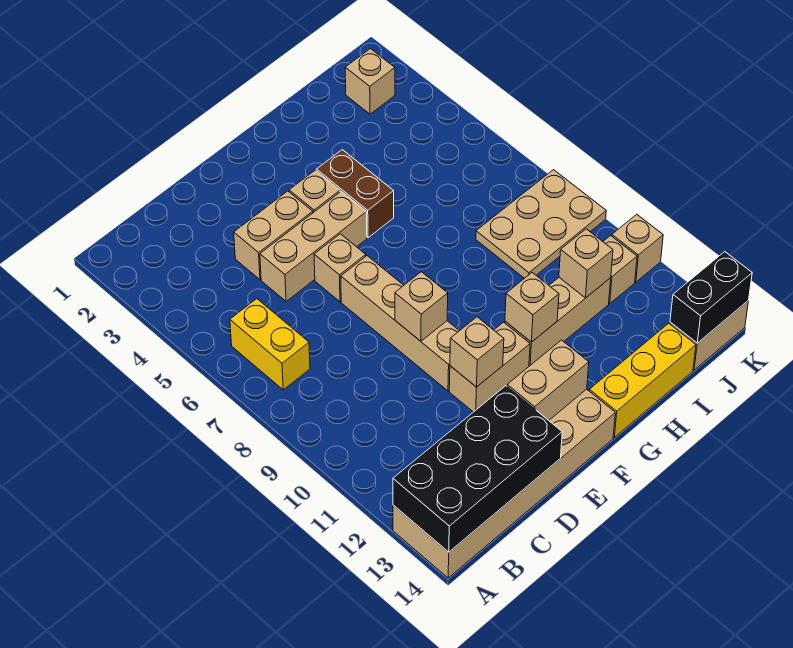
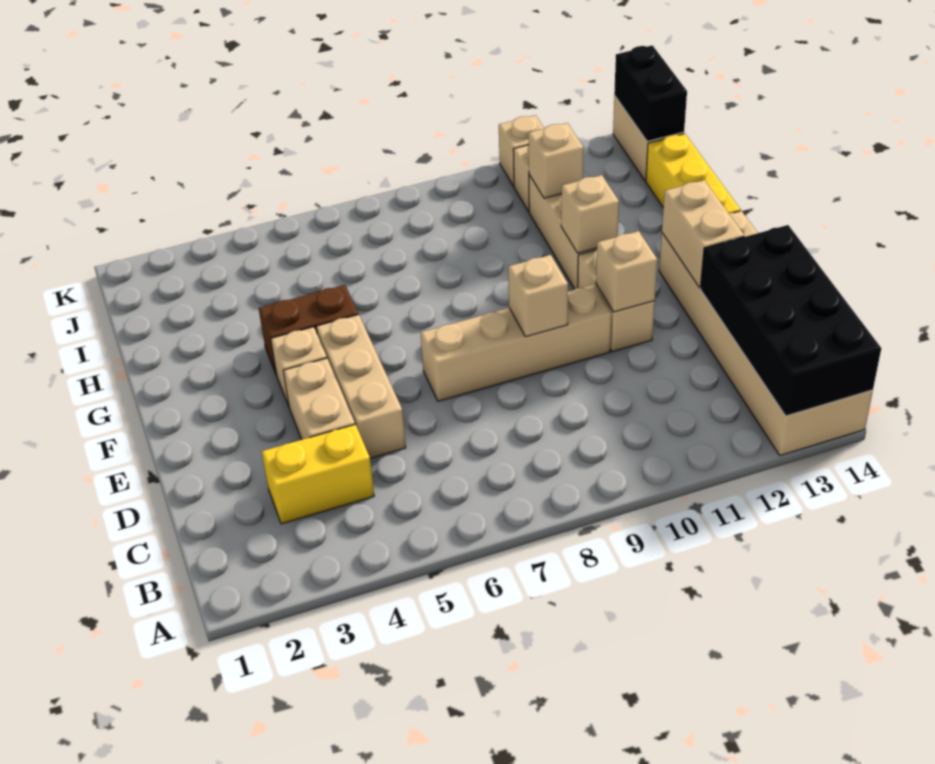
yellow brick B6:B7 level 1 -> yellow brick C3:C4 level 1
tan brick E6 level 1 -> none
tan plate I8:K9 level 1 -> none
tan brick J2 level 1 -> none

